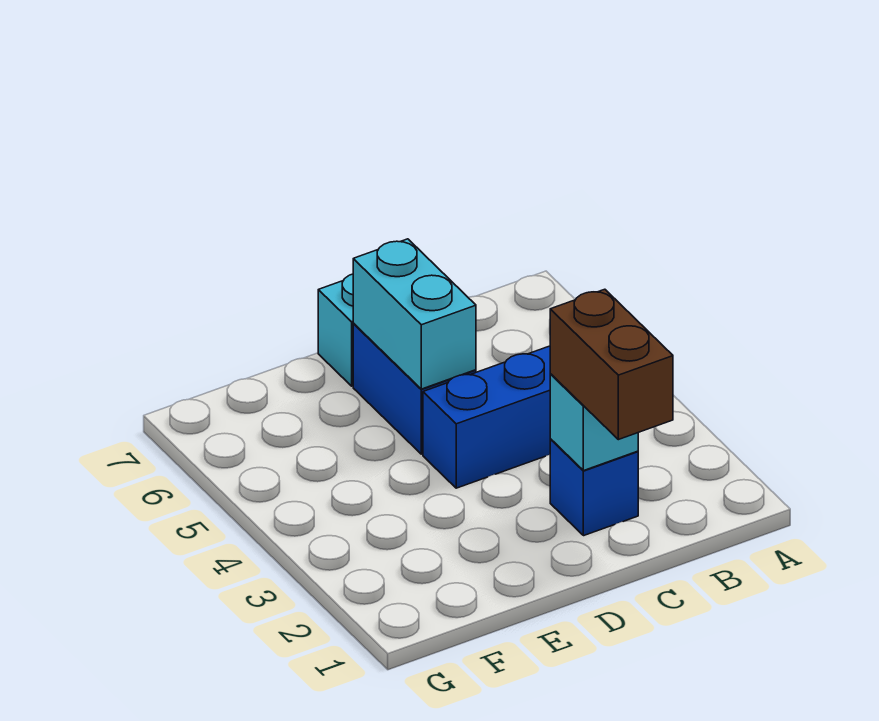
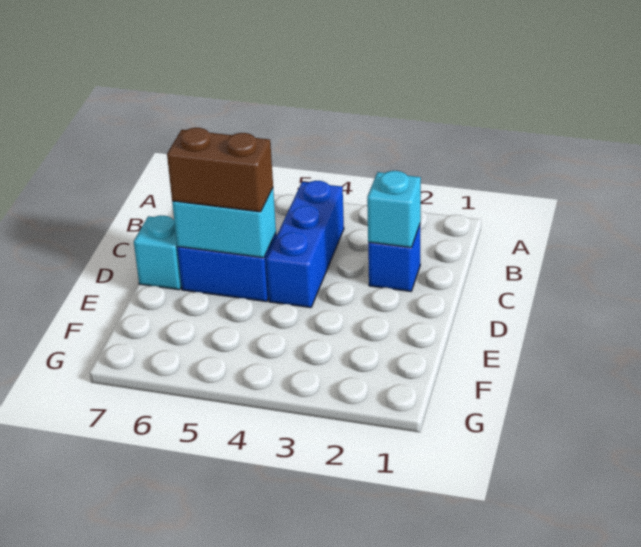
brown brick C1:C2 level 3 -> brown brick D5:D6 level 3

